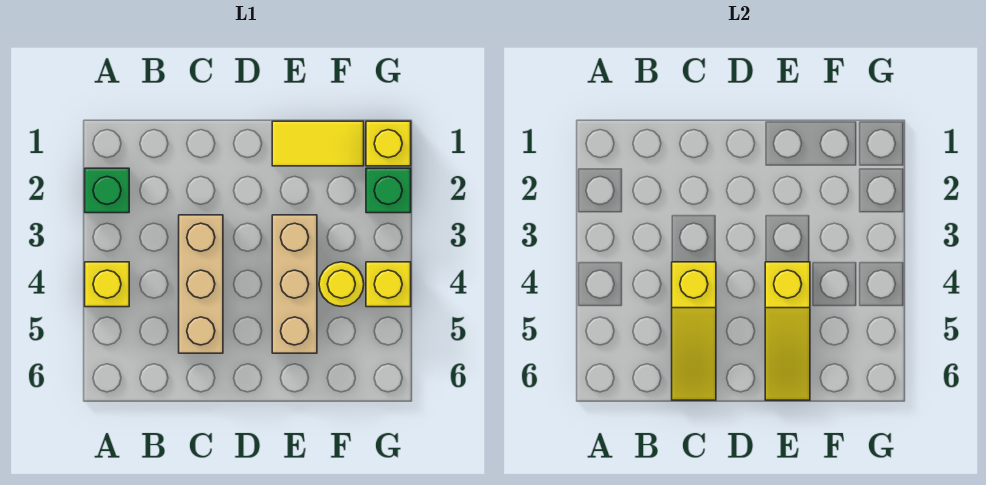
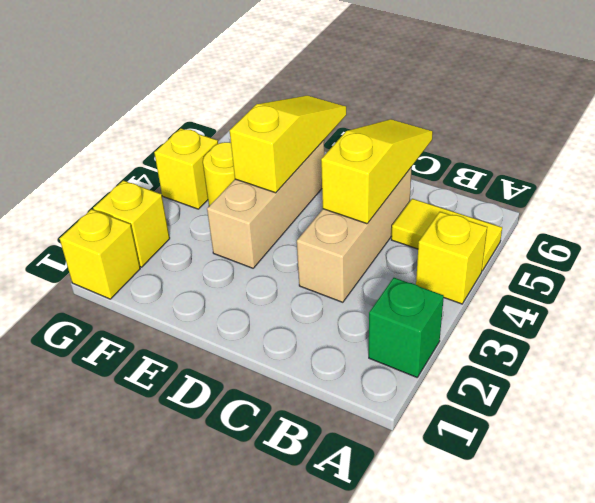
yellow tile E1:F1 level 1 -> yellow tile A5:B5 level 1
green brick G2 level 1 -> yellow brick G2 level 1

